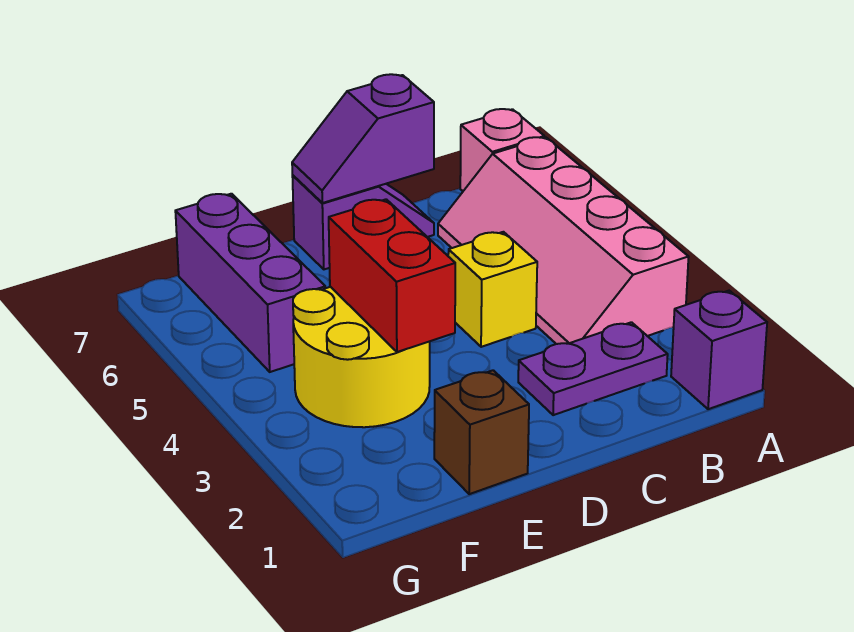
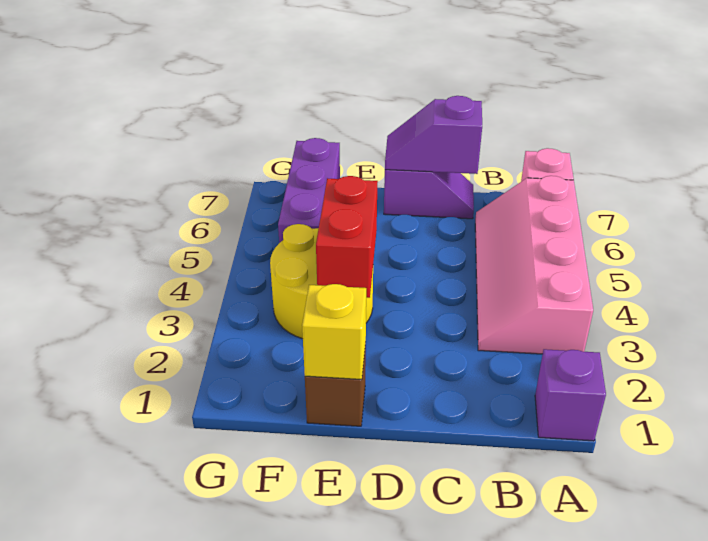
purple plate B2:C2 level 1 -> none
yellow brick C4 level 1 -> yellow brick E1 level 2

